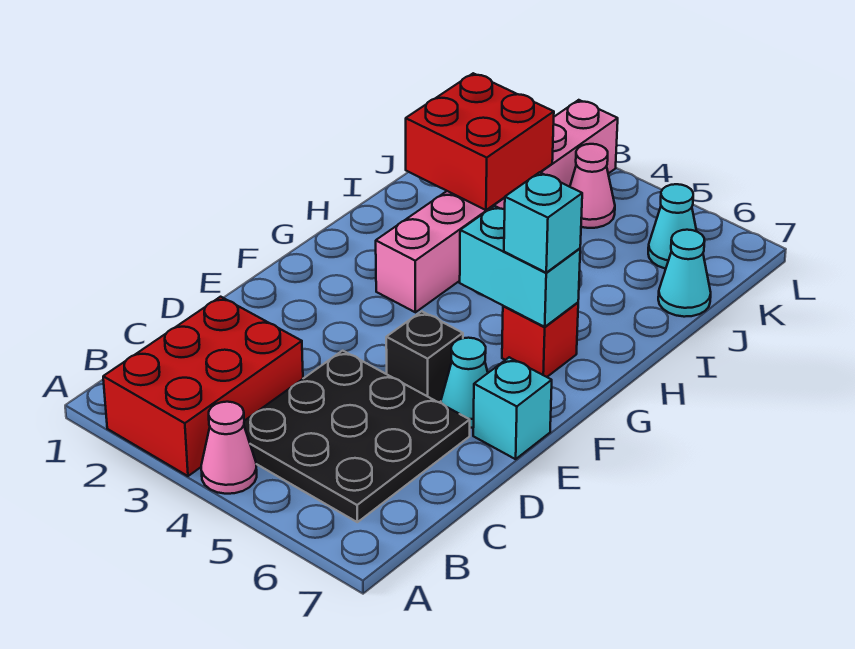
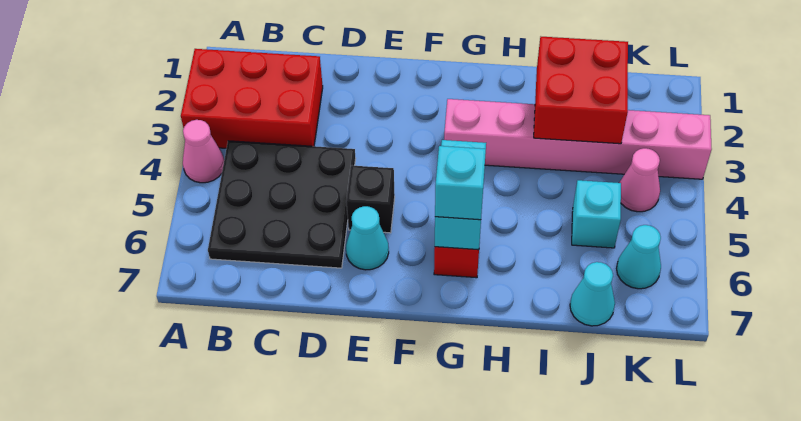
cyan brick E7 level 1 -> cyan brick J5 level 1

